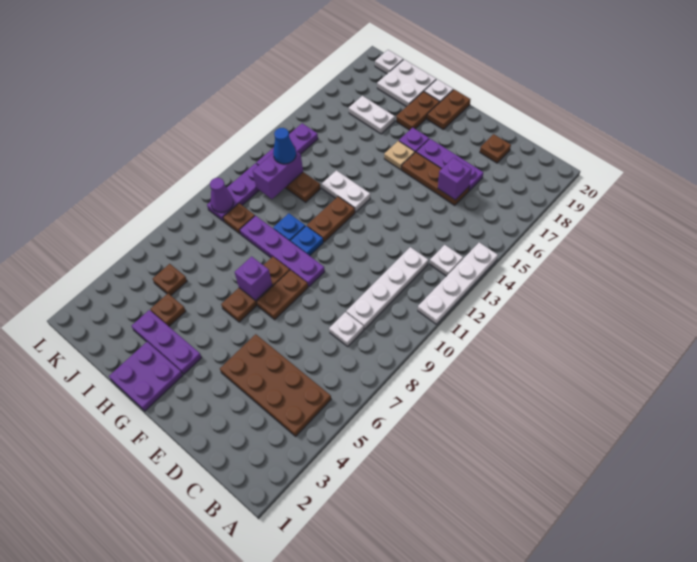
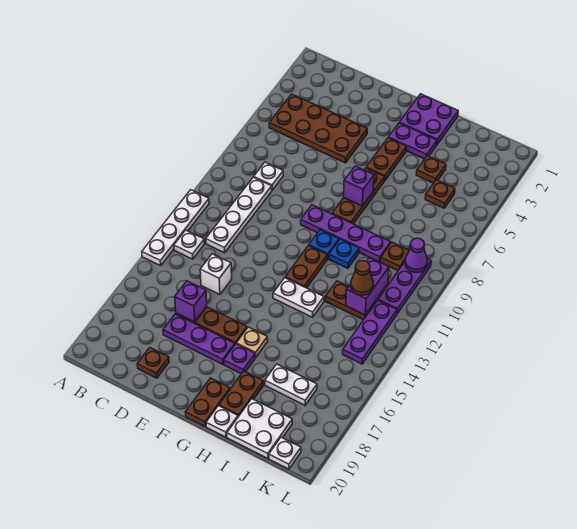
none -> white brick D14 level 1
brown plate F7:F8 level 1 -> brown plate G4:G5 level 1
purple plate G3:I3 level 1 -> purple plate G3:H3 level 1
blue cone J12 level 3 -> brown cone J12 level 3

